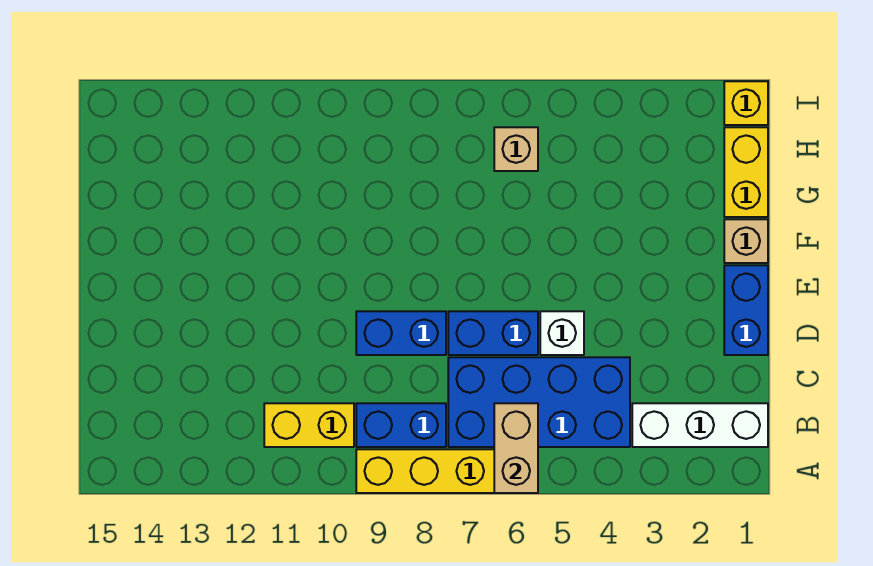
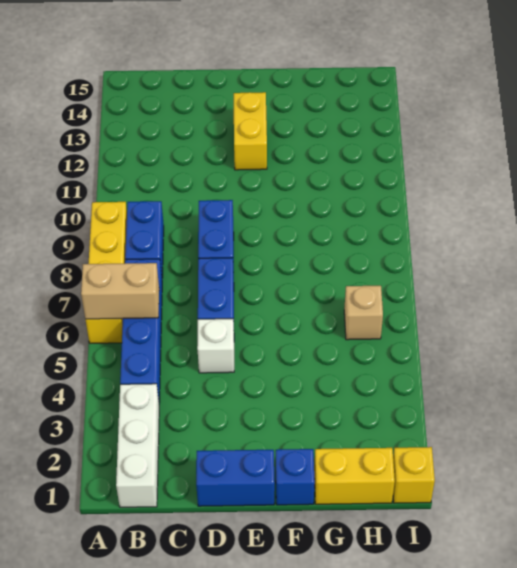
blue brick B4:C7 level 1 -> blue brick B4:B7 level 1
yellow brick B10:B11 level 1 -> yellow brick E12:E13 level 1
tan brick F1 level 1 -> blue brick F1 level 1

